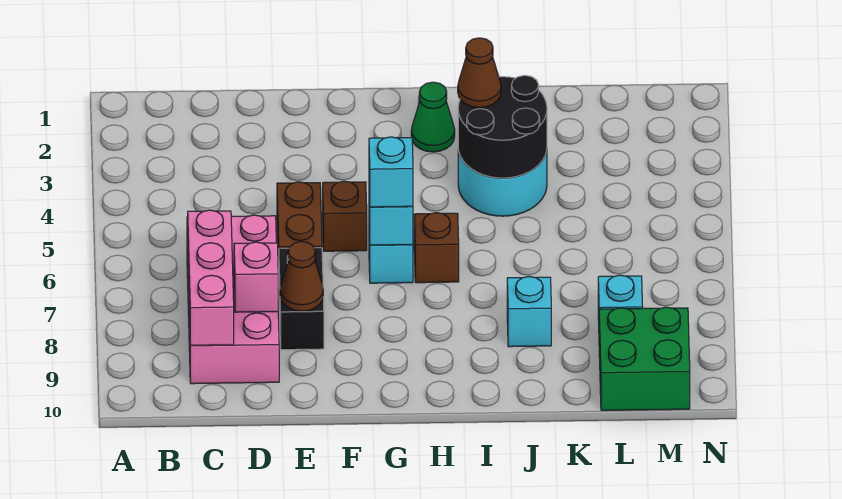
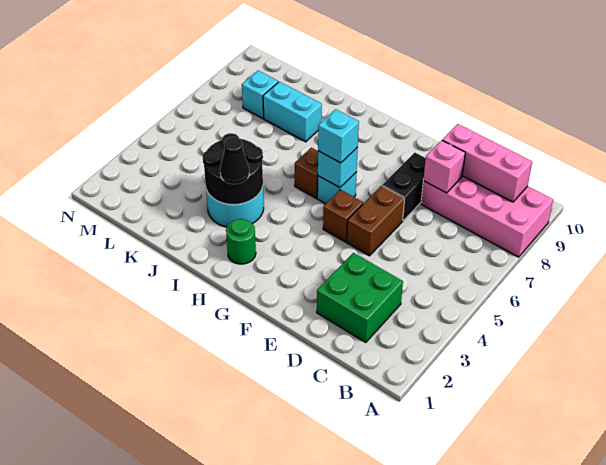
pink brick C6:D9 level 1 -> pink brick A8:D9 level 1
pink brick C7:C9 level 2 -> pink brick B9:D9 level 2
brown cone E8 level 2 -> none
green cone H2 level 1 -> green round brick H2 level 1
brown cone I3 level 3 -> black cone I3 level 3
cyan brick J8 level 1 -> cyan brick J8:K8 level 1
green brick L9:M10 level 1 -> green brick C2:D3 level 1

